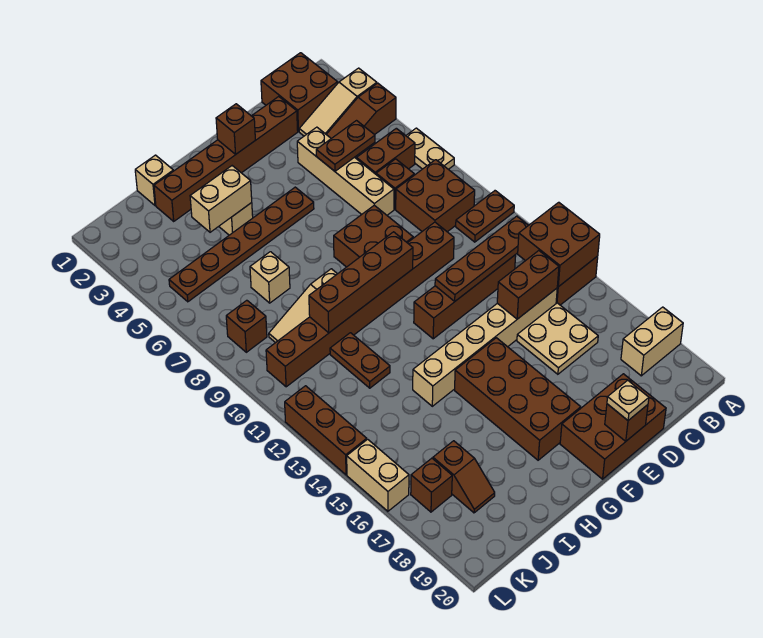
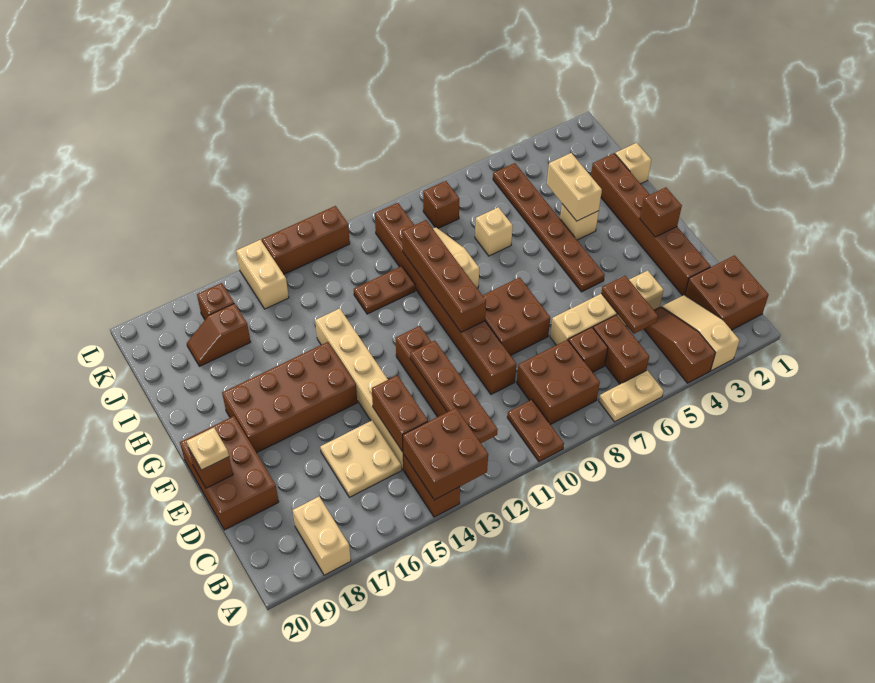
tan brick L15:L16 level 1 -> tan brick K15:L15 level 1

